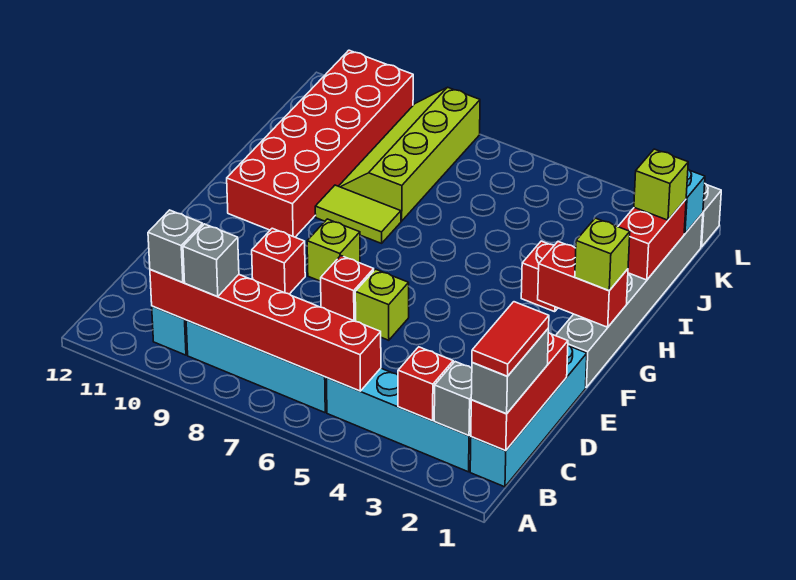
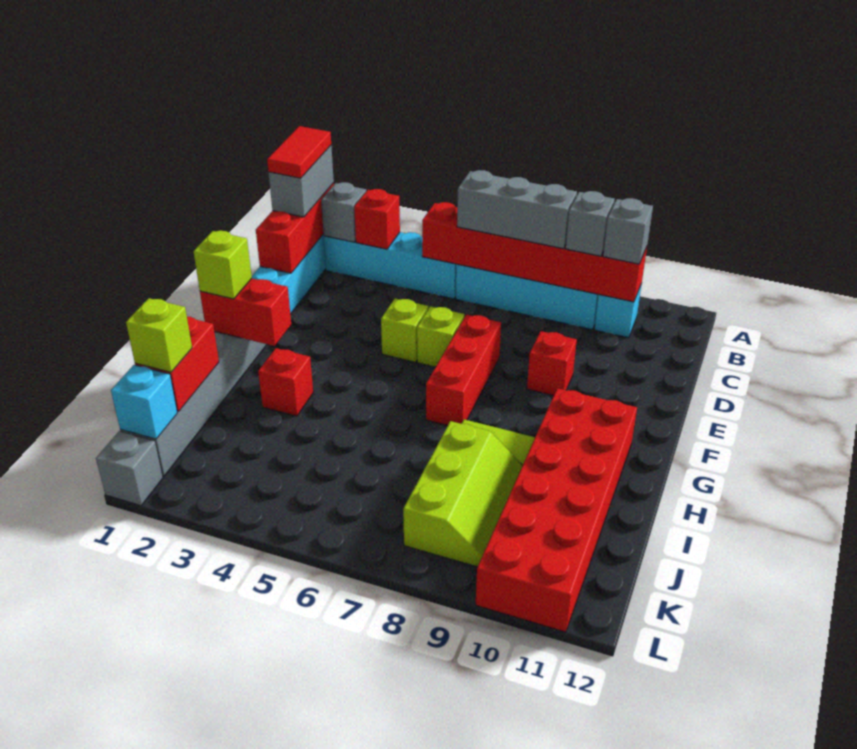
none -> grey brick B6:B8 level 3
red brick E7 level 1 -> red brick E7:G7 level 1
lime brick F8 level 1 -> lime brick E5 level 1
lime slope I8:L9 level 1 top 8 -> lime slope I8:K9 level 1 top 8

